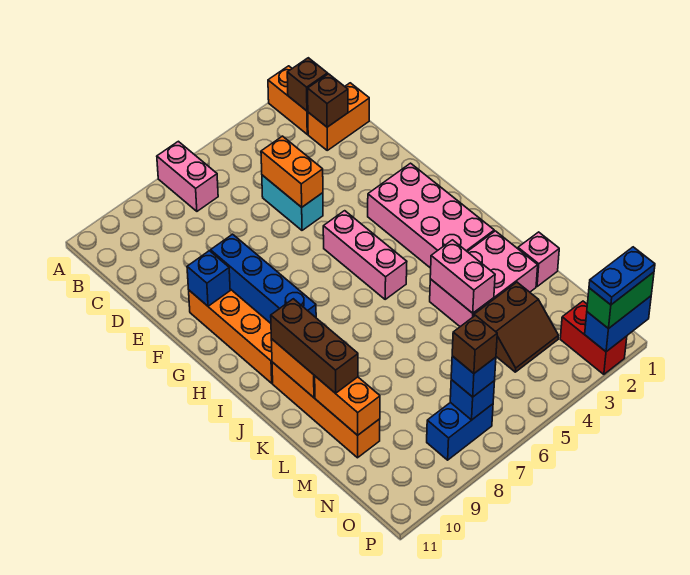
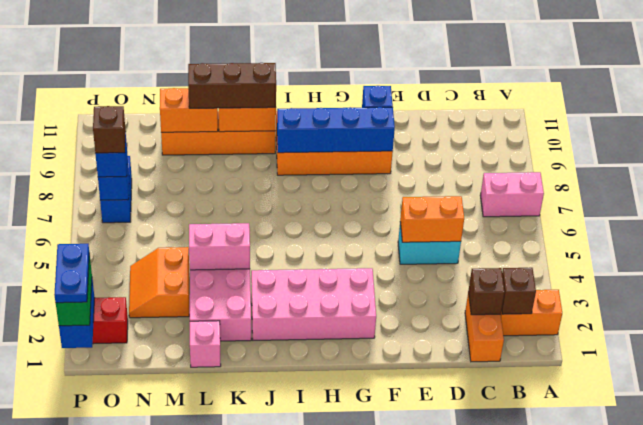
pink brick G5:I5 level 1 -> none
brown slope M3:N4 level 1 top M -> orange slope M3:N4 level 1 top M

